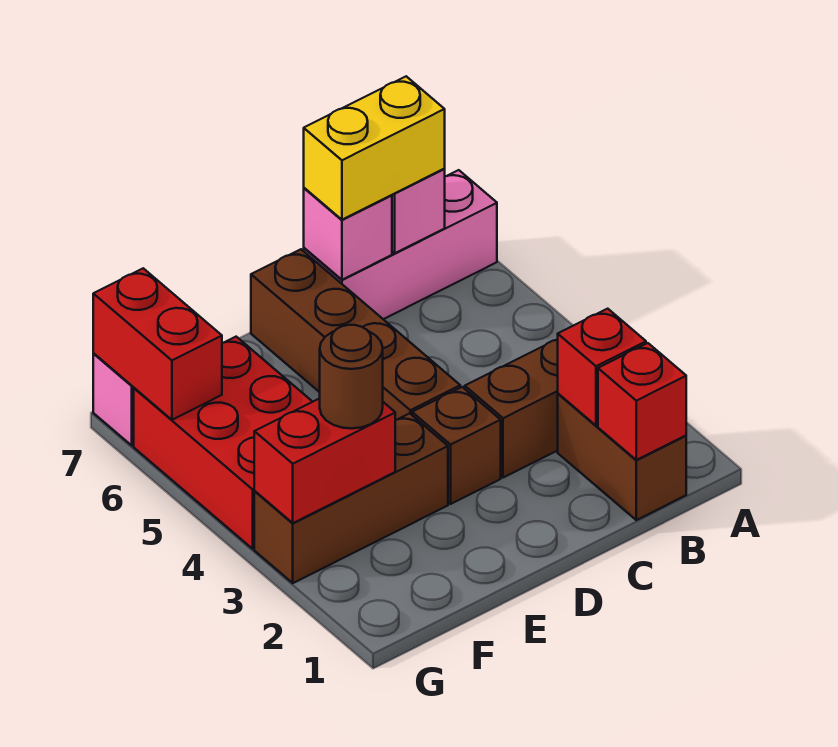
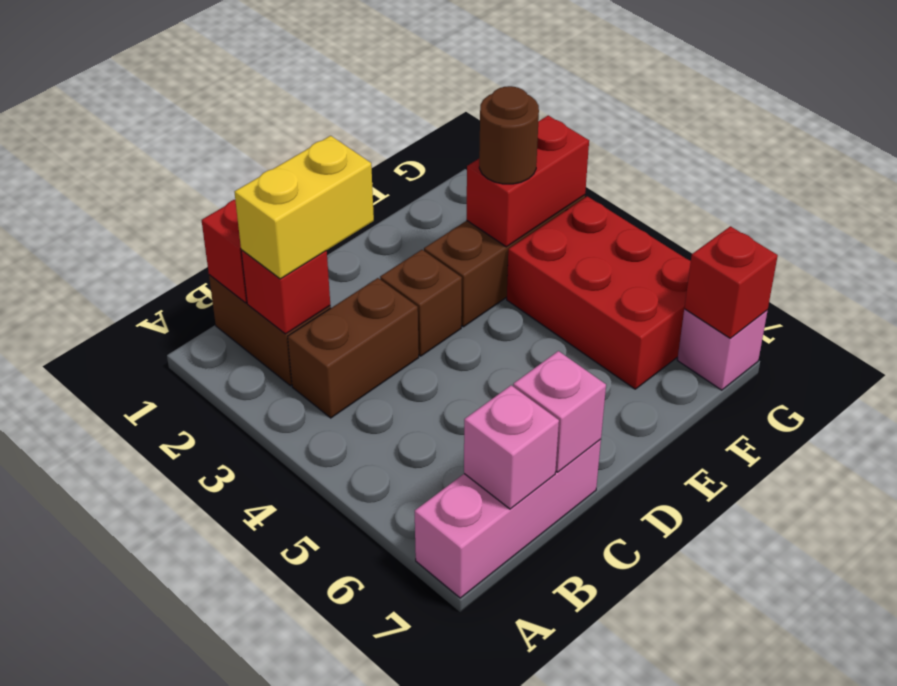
yellow brick B7:C7 level 3 -> yellow brick B2:C2 level 3
brown brick D4:D7 level 1 -> none
red brick G6:G7 level 2 -> red brick G7 level 2

